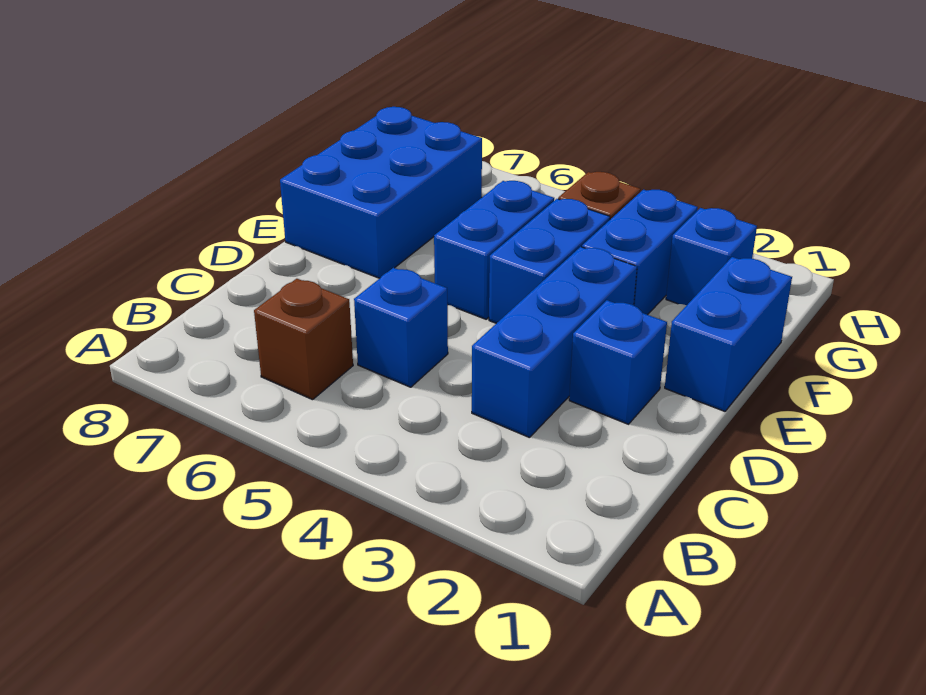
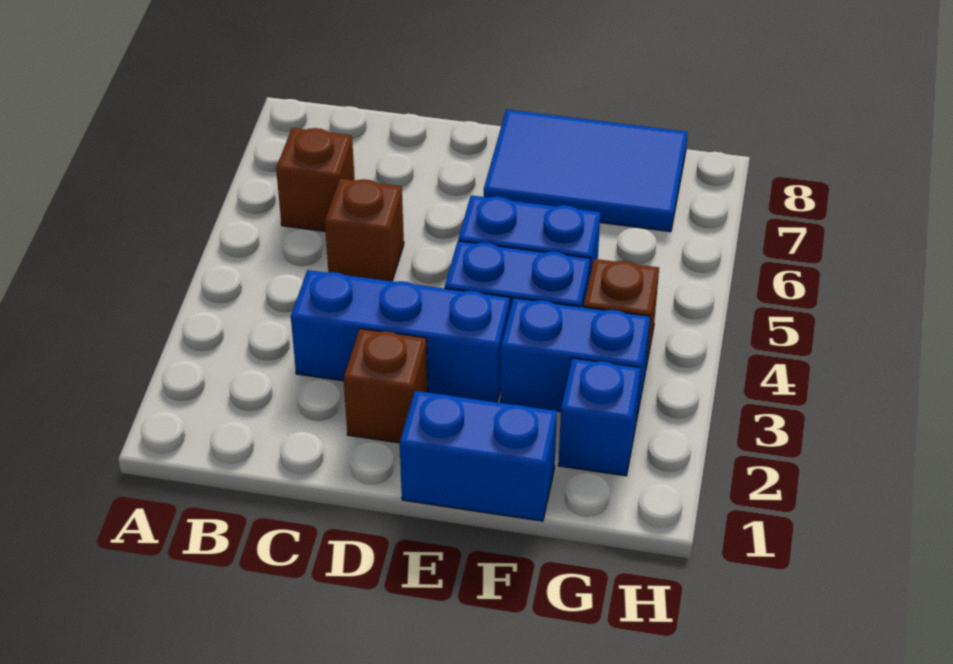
blue brick C5 level 1 -> brown brick C5 level 1
blue brick D2 level 1 -> brown brick D2 level 1
blue brick E7:G8 level 1 -> blue tile E7:G8 level 1

